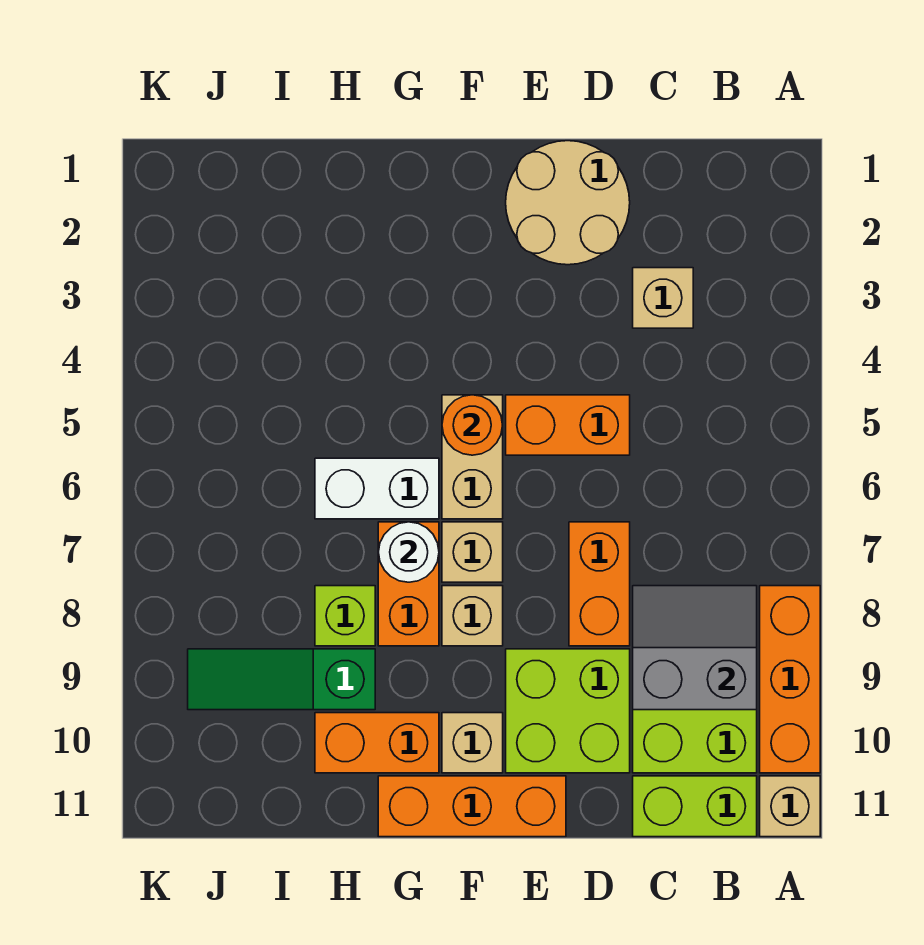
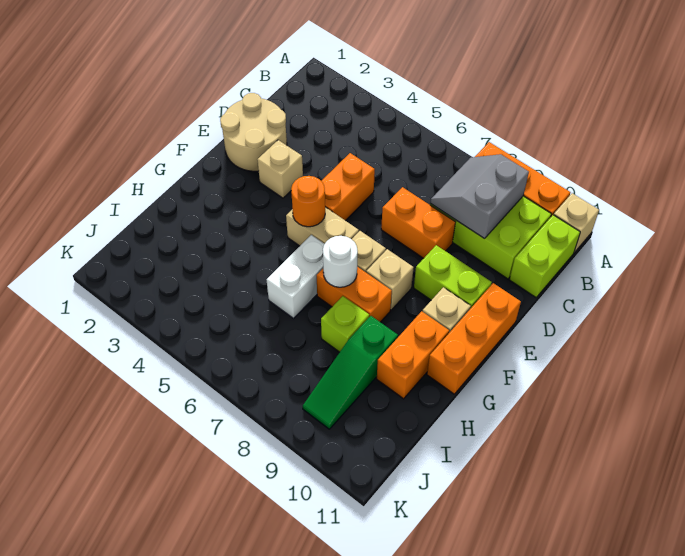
tan brick C3 level 1 -> tan brick E3 level 1
lime brick D9:E10 level 1 -> lime brick E9:E10 level 1

